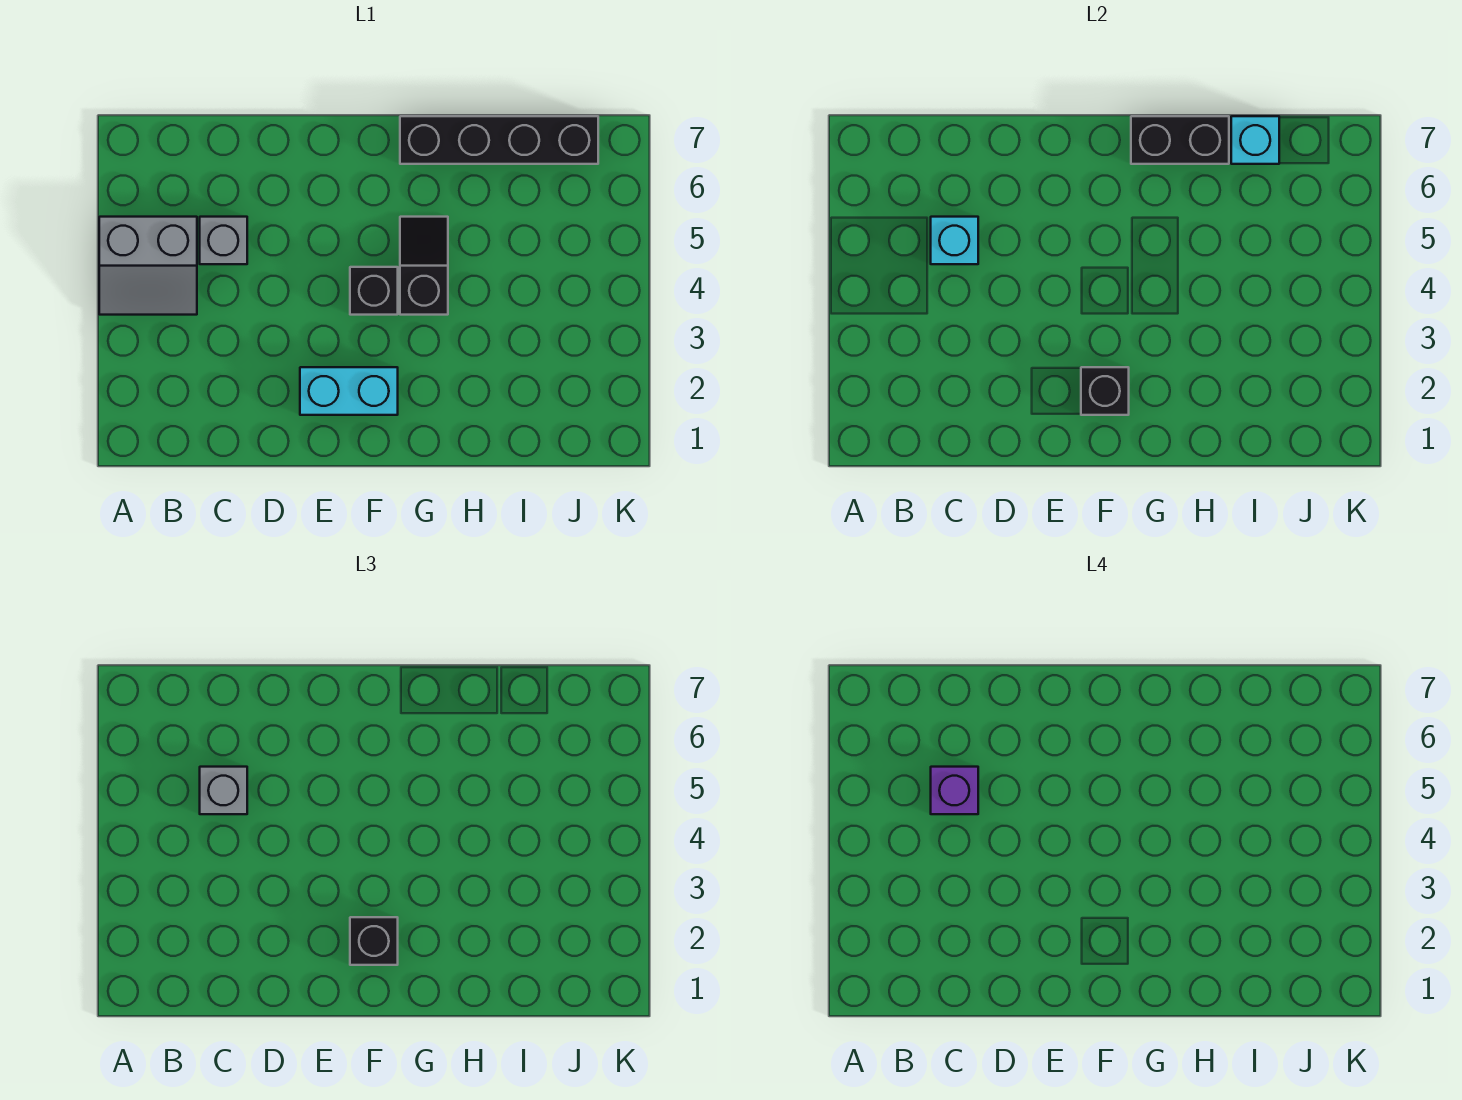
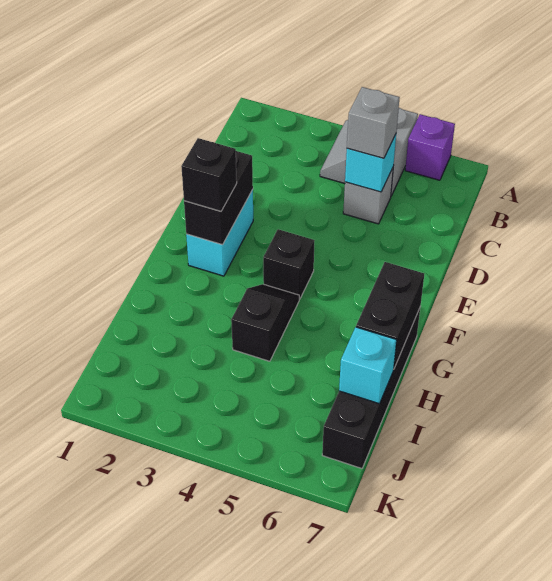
purple brick C5 level 4 -> purple brick A6 level 1
black brick F2 level 2 -> black brick E2:F2 level 2
black slope G4:G5 level 1 top 4 -> black slope G4:H4 level 1 top H

